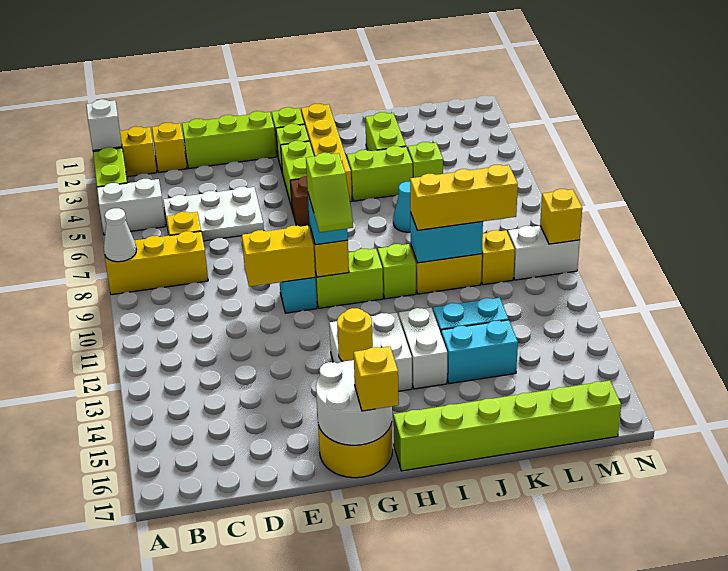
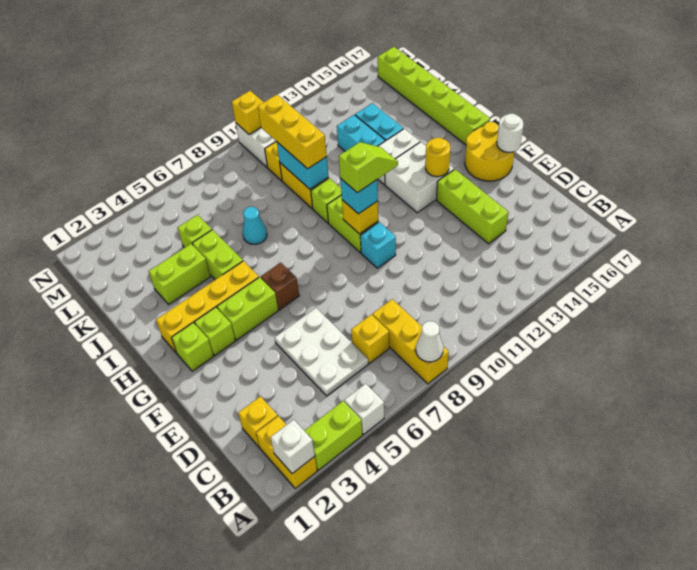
white brick A5:B5 level 1 -> white brick A5 level 1
lime brick D2:F2 level 1 -> lime brick D14:F14 level 1
yellow brick E10:F10 level 2 -> none
white round brick F16:G17 level 2 -> white round brick F17 level 2
yellow brick G17 level 3 -> none

